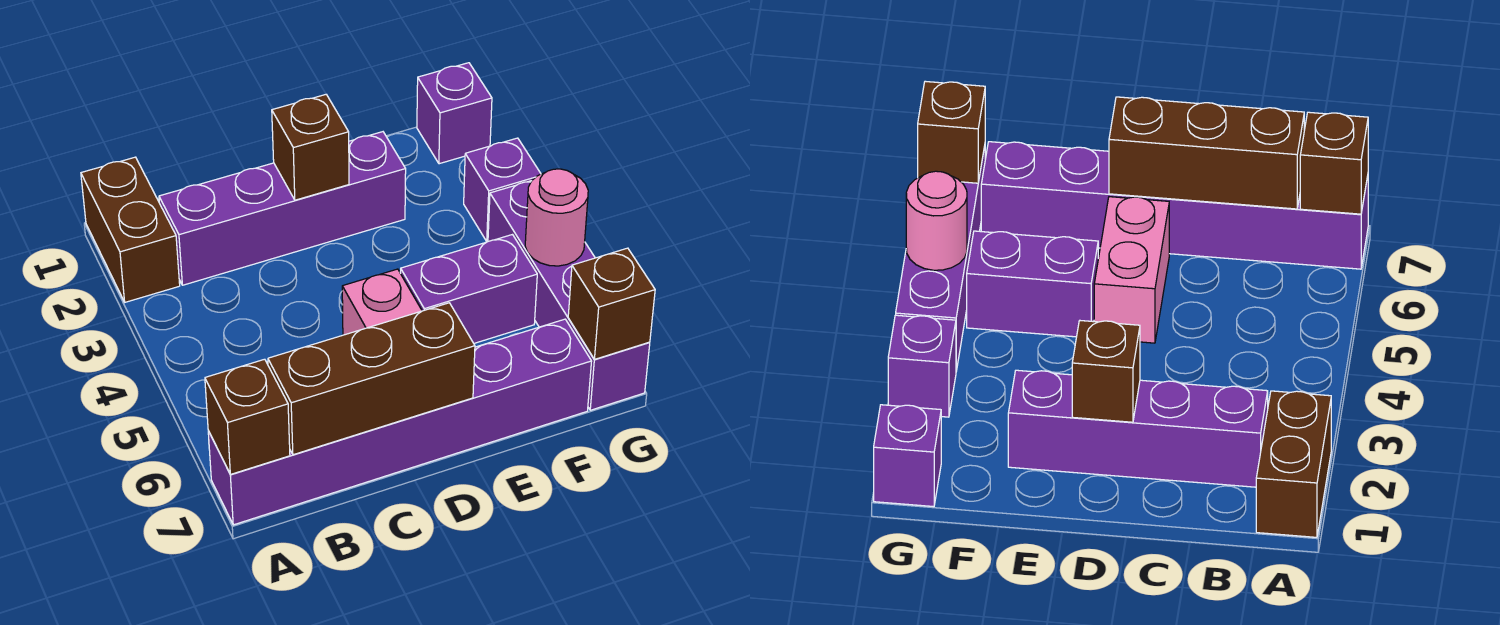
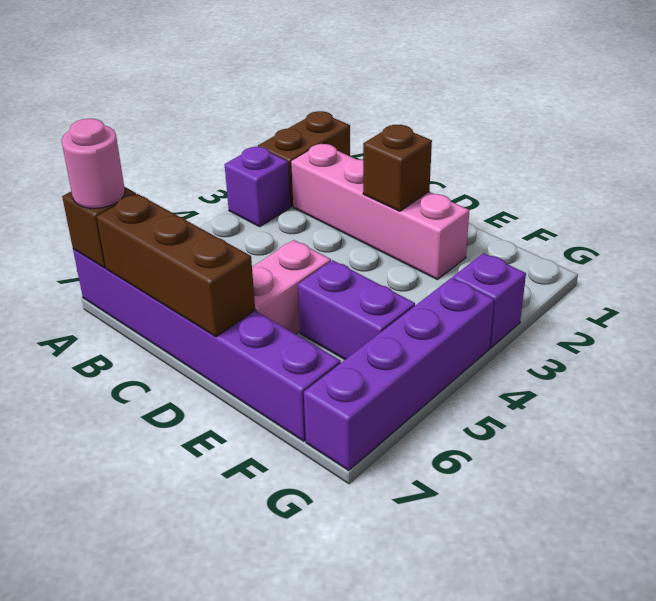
purple brick B2:E2 level 1 -> pink brick B2:E2 level 1
purple brick G1 level 1 -> purple brick A3 level 1
pink round brick G5 level 2 -> pink round brick A7 level 3
brown brick G7 level 2 -> none

